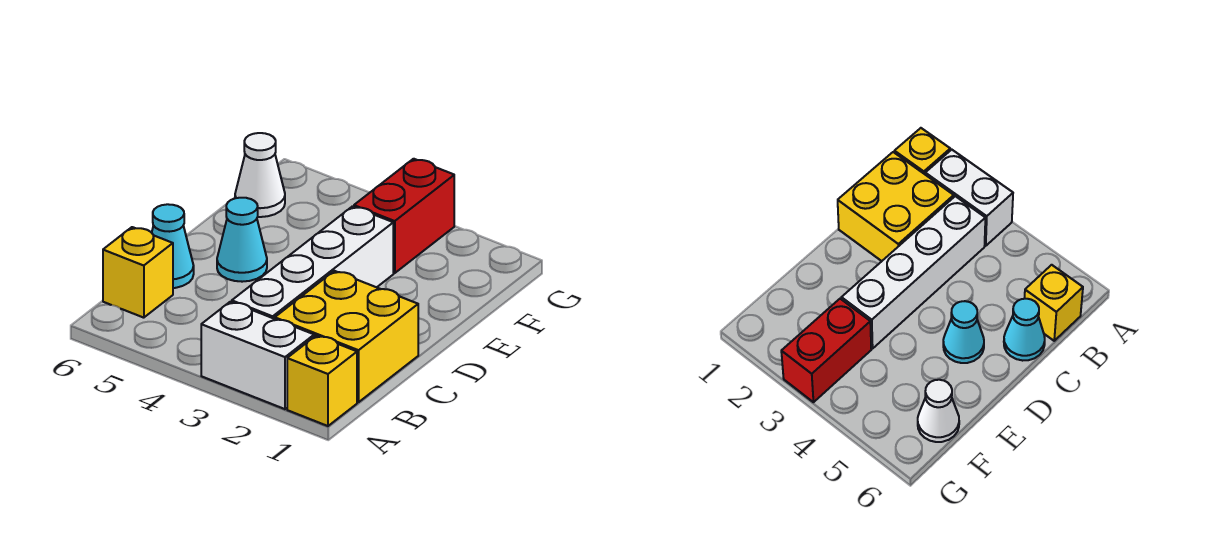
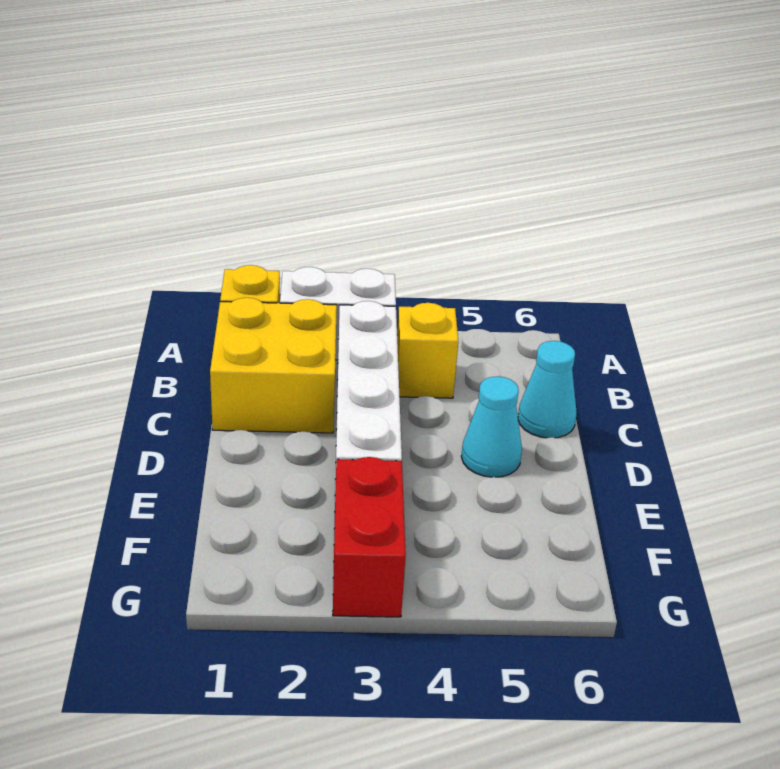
yellow brick B6 level 1 -> yellow brick B4 level 1
white cone F6 level 1 -> none

